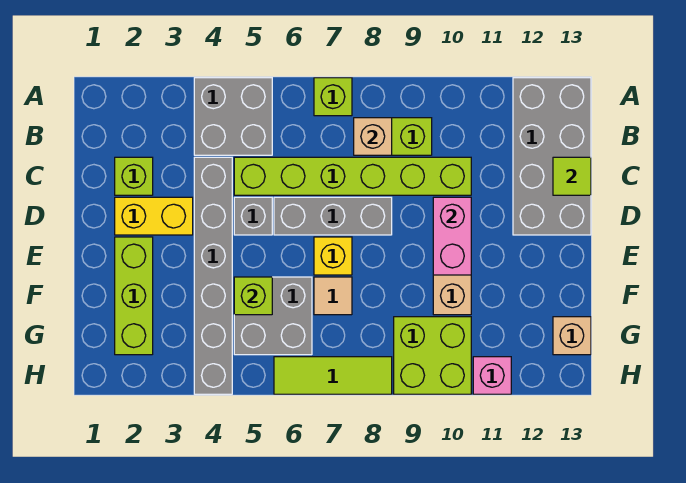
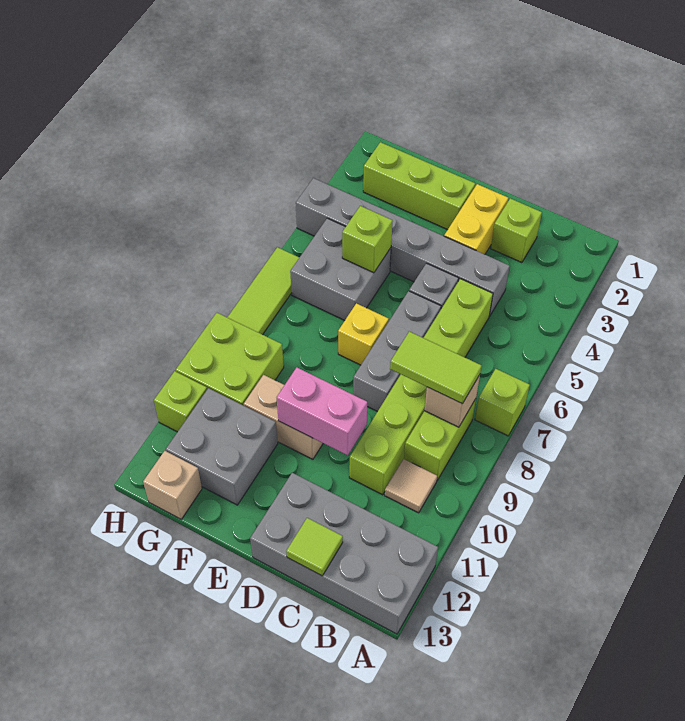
grey brick A4:B5 level 1 -> grey brick F11:G12 level 1
none -> lime tile B8:C8 level 3
tan tile F7 level 1 -> tan tile B10 level 1
pink brick H11 level 1 -> lime brick H11 level 1

